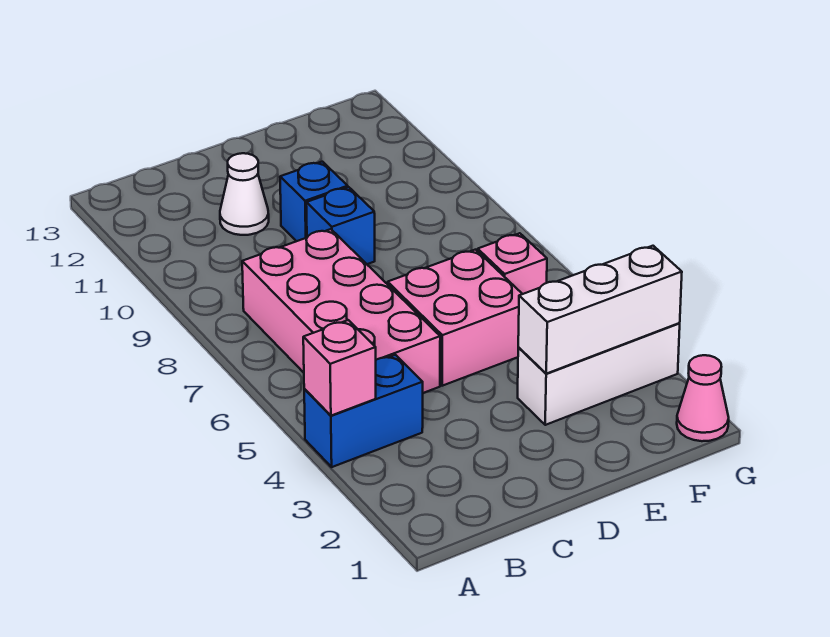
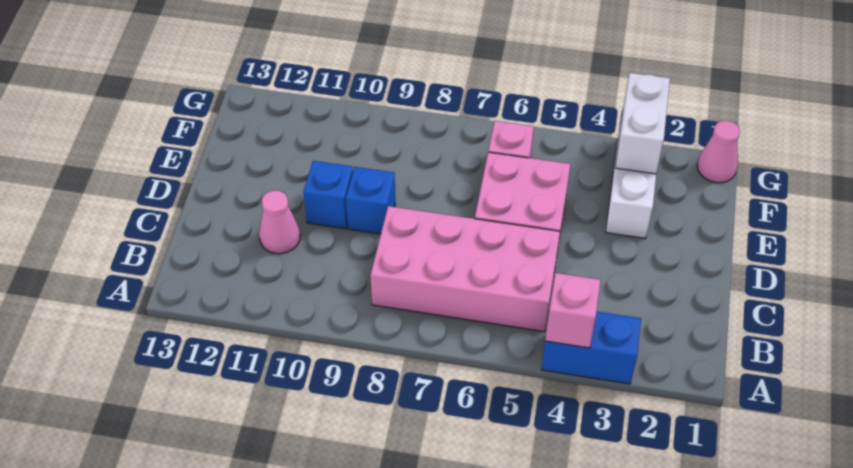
blue brick A4:B4 level 1 -> blue brick A3:A4 level 1
white cone C11 level 1 -> pink cone C11 level 1
white brick E3:G3 level 2 -> white brick F3:G3 level 2

